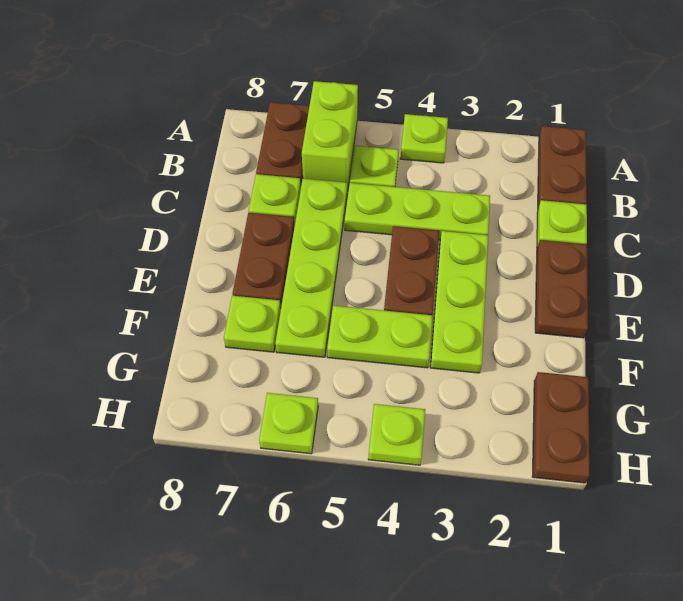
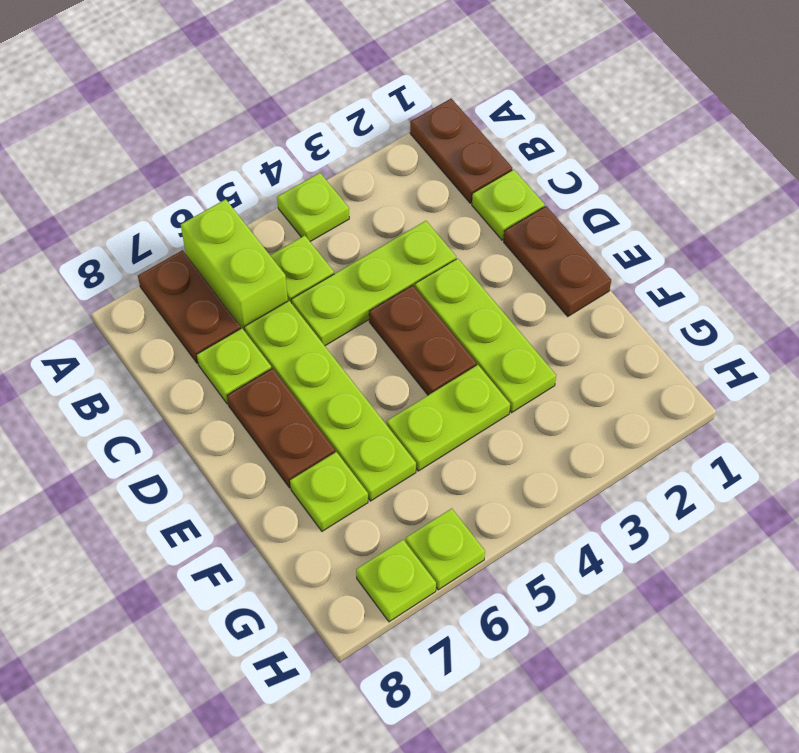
brown plate G1:H1 level 1 -> none
lime plate H4 level 1 -> lime plate H7 level 1

